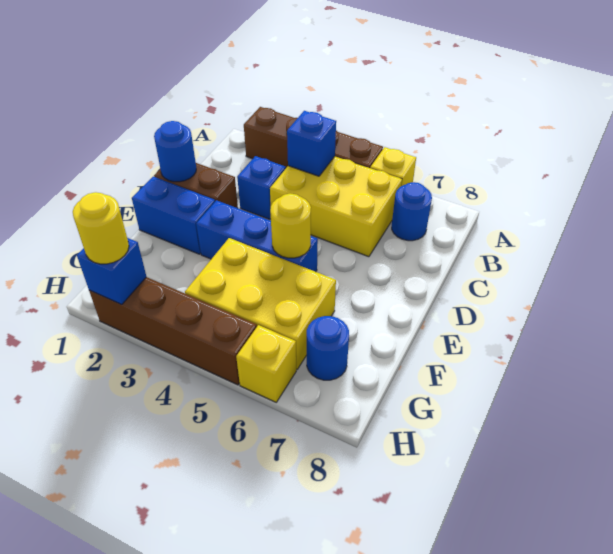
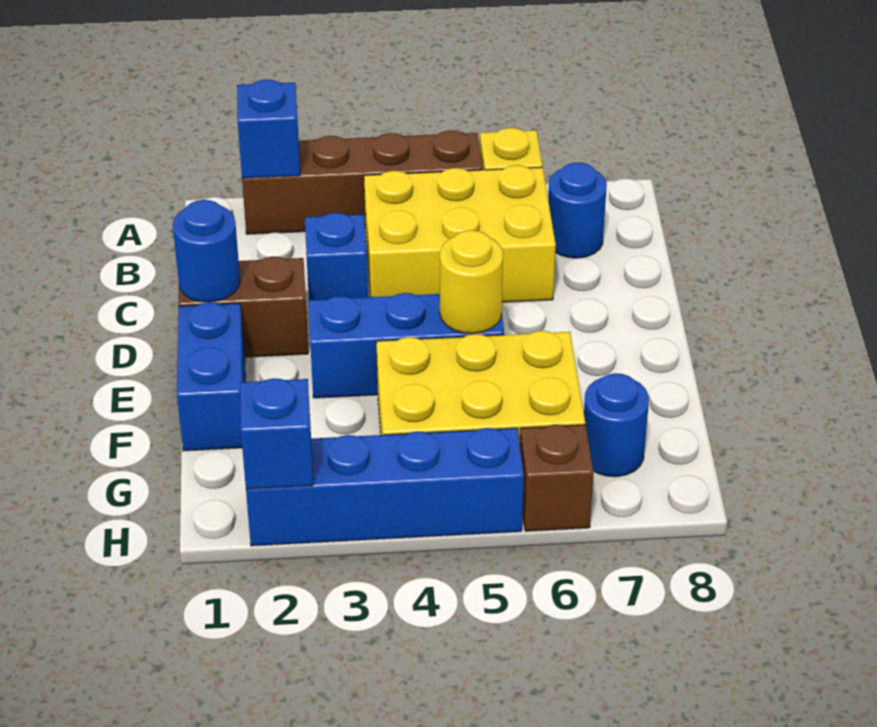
blue brick B4 level 2 -> blue brick A2 level 2
blue brick E1:E2 level 1 -> blue brick E1:F1 level 1
brown brick H2:H5 level 1 -> blue brick H2:H5 level 1
yellow round brick H2 level 3 -> none
yellow brick H6 level 1 -> brown brick H6 level 1

